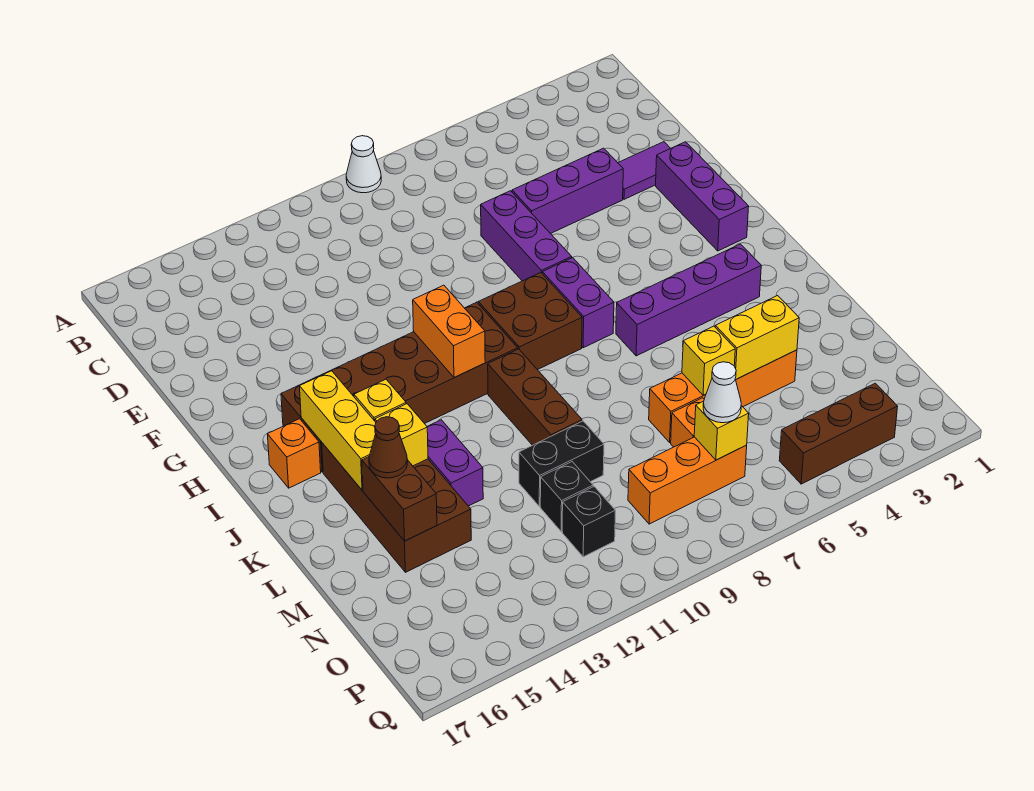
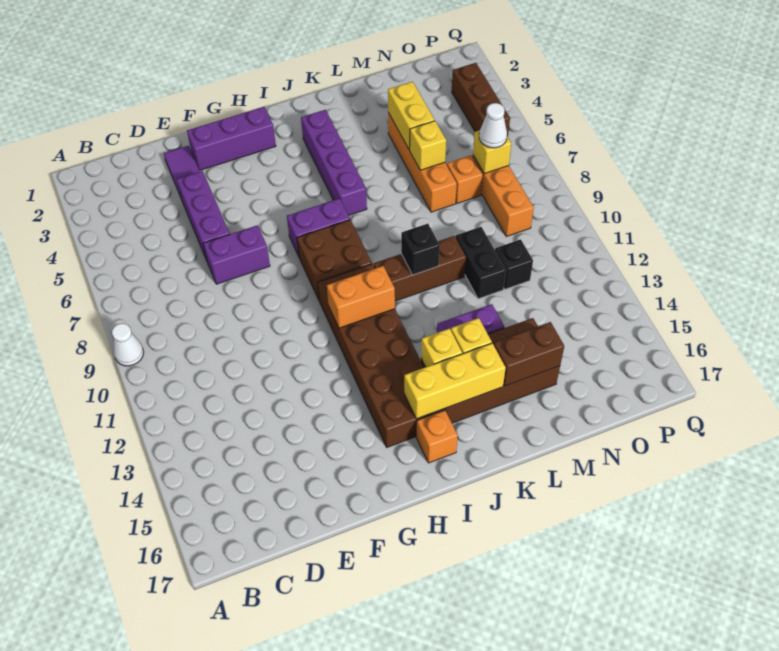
purple brick E7:G7 level 1 -> purple brick E7:F7 level 1
brown cone L15 level 3 -> none
black brick O11 level 1 -> black brick K10 level 2

